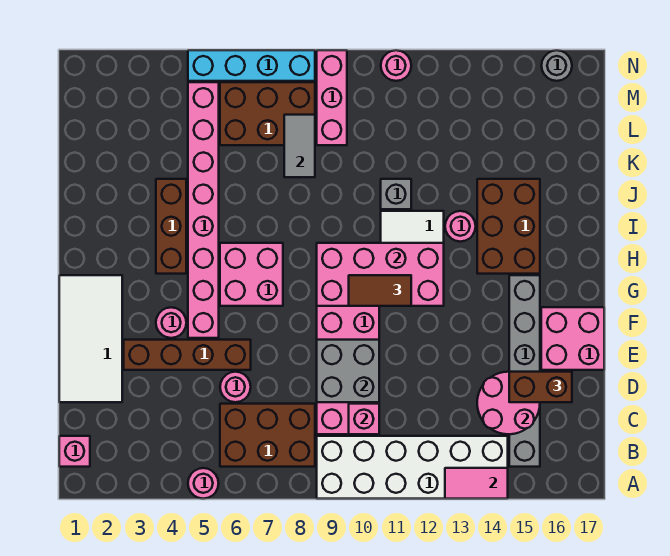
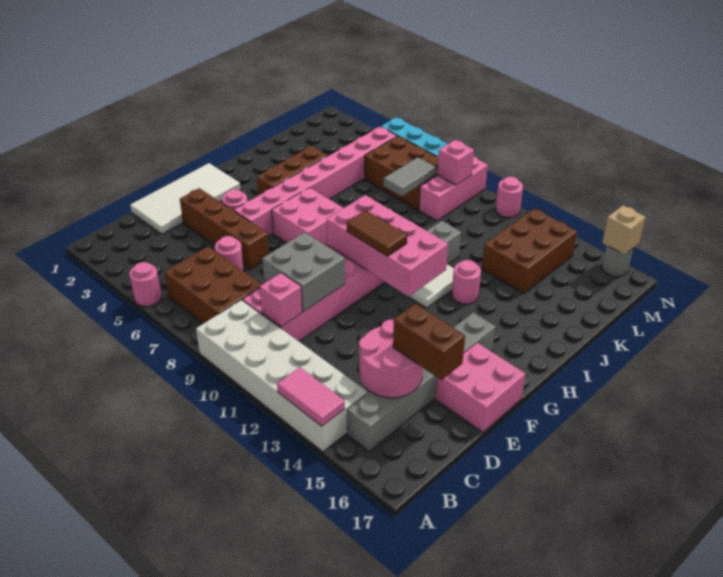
pink brick B1 level 1 -> pink brick M9 level 2
brown brick H14:J15 level 1 -> brown brick K13:M14 level 1
none -> tan brick N16 level 2

